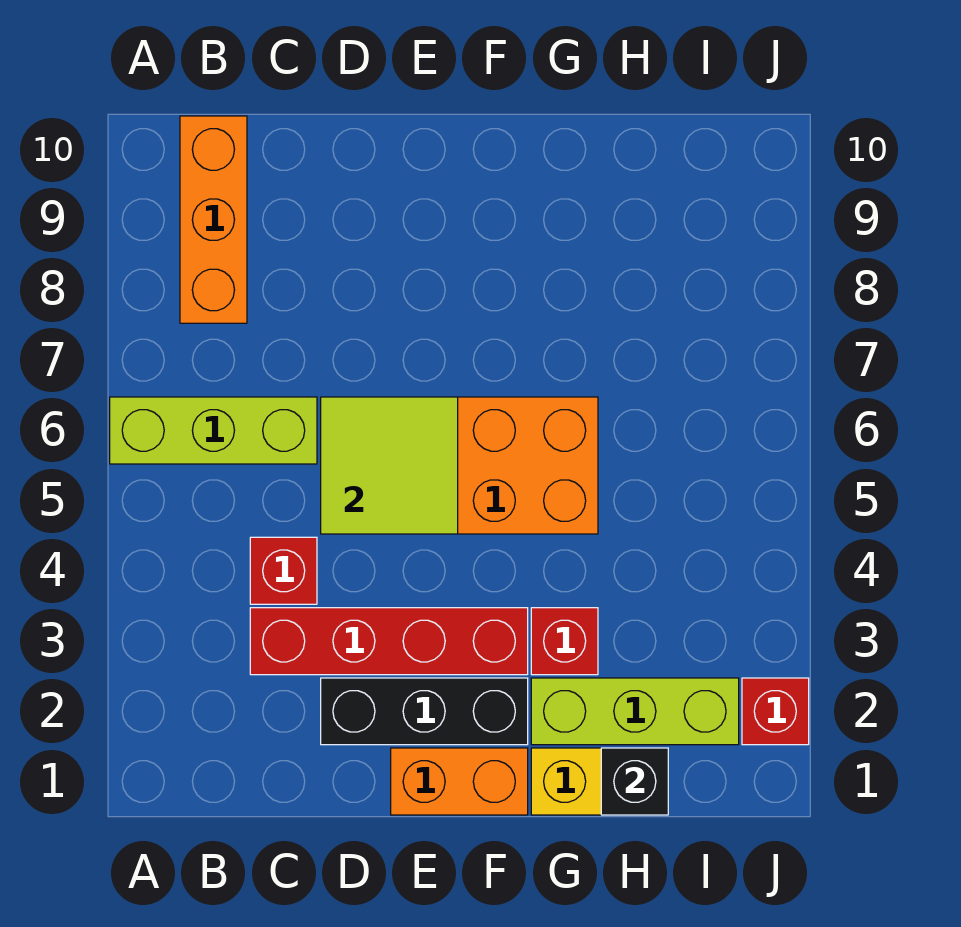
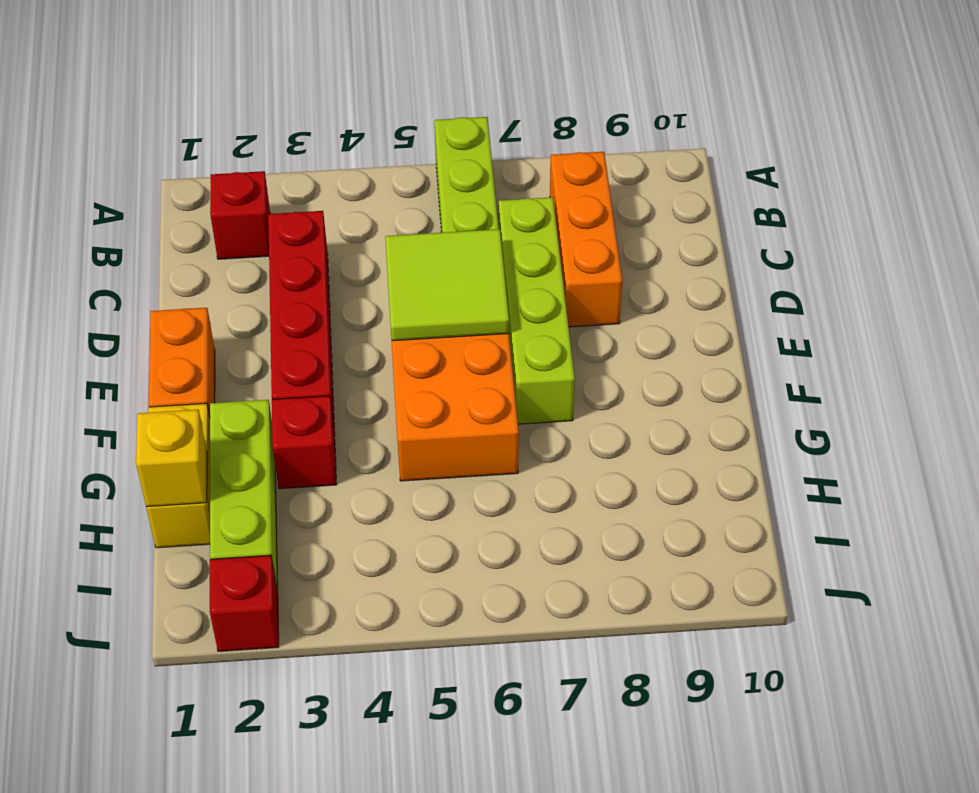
orange brick B8:B10 level 1 -> orange brick B8:D8 level 1
red brick C4 level 1 -> red brick B2 level 1
none -> lime brick C7:F7 level 1
black brick D2:F2 level 1 -> none
black brick H1 level 2 -> yellow brick H1 level 2

